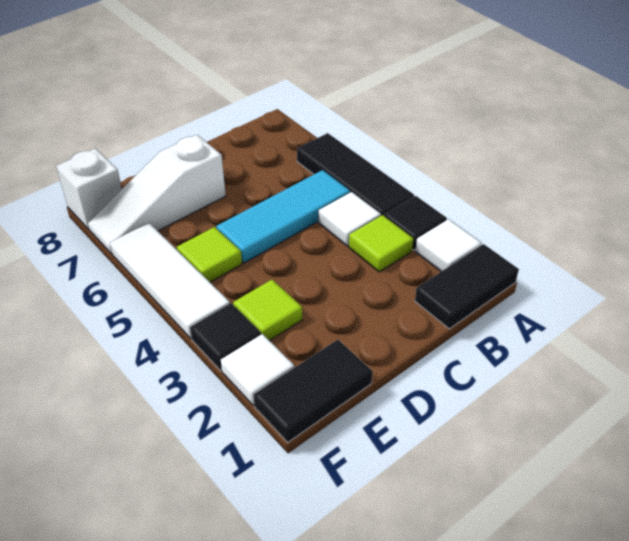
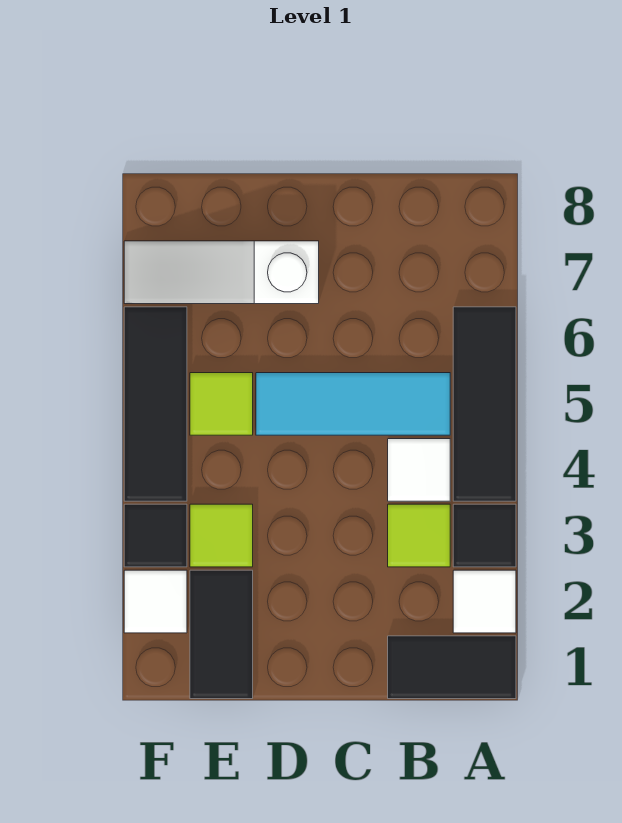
black tile E1:F1 level 1 -> black tile E1:E2 level 1
white tile F4:F6 level 1 -> black tile F4:F6 level 1
white brick F8 level 1 -> none

